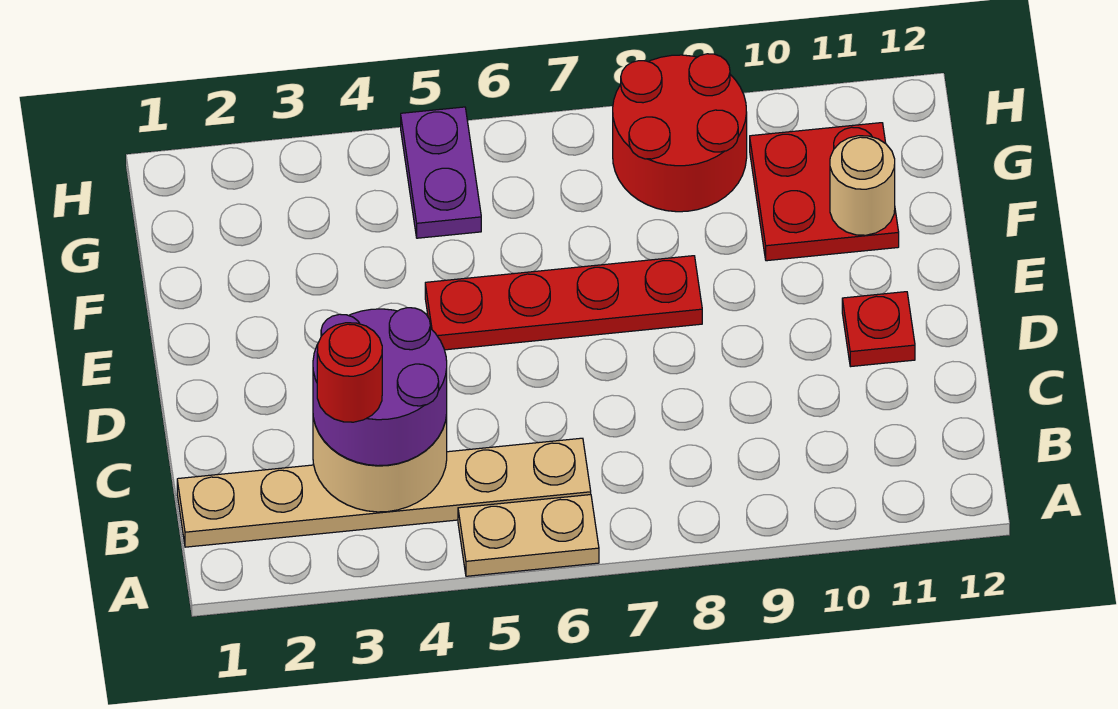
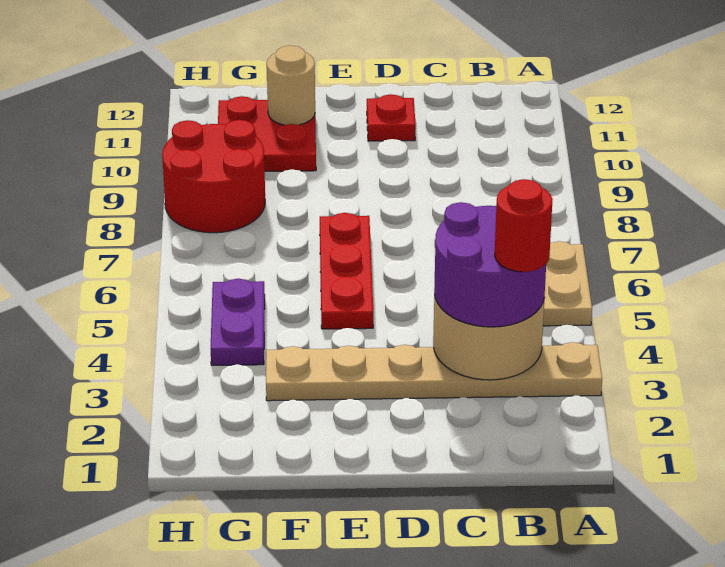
tan plate B1:B6 level 1 -> tan plate A3:F3 level 1
red plate E5:E8 level 1 -> red plate E5:E7 level 1
purple plate G5:H5 level 1 -> purple plate G4:G5 level 1

